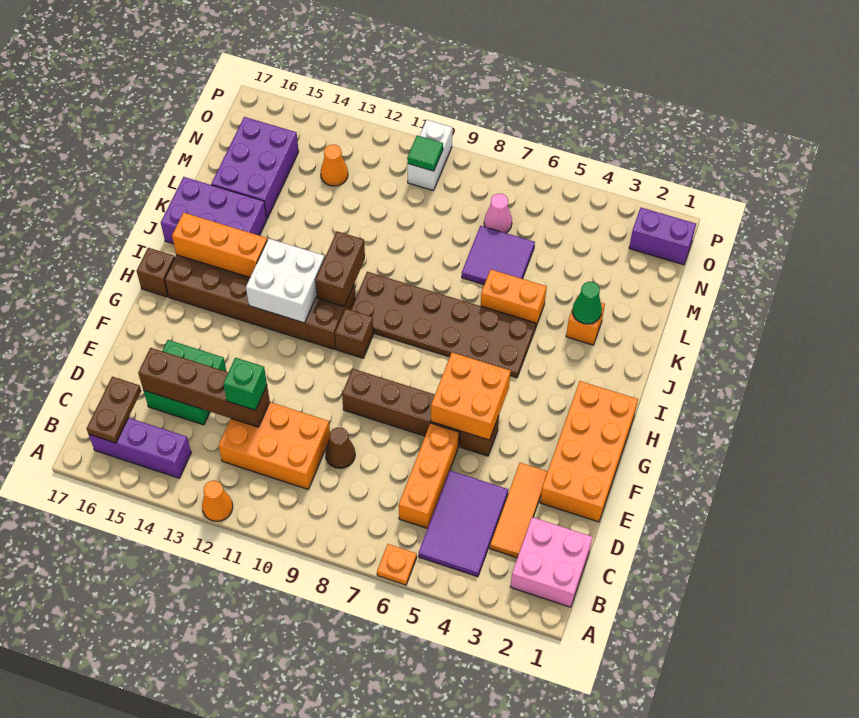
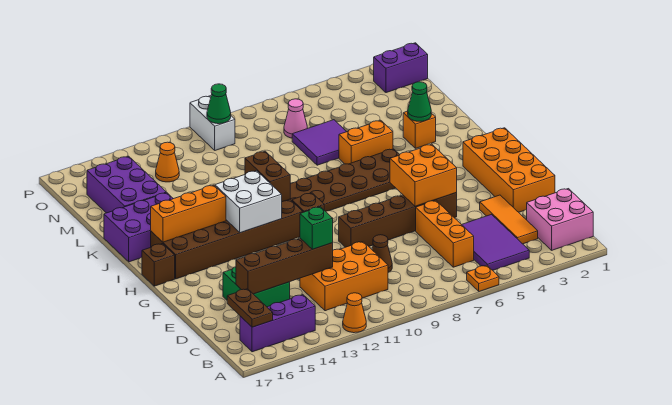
green tile O10 level 2 -> green cone O10 level 2

